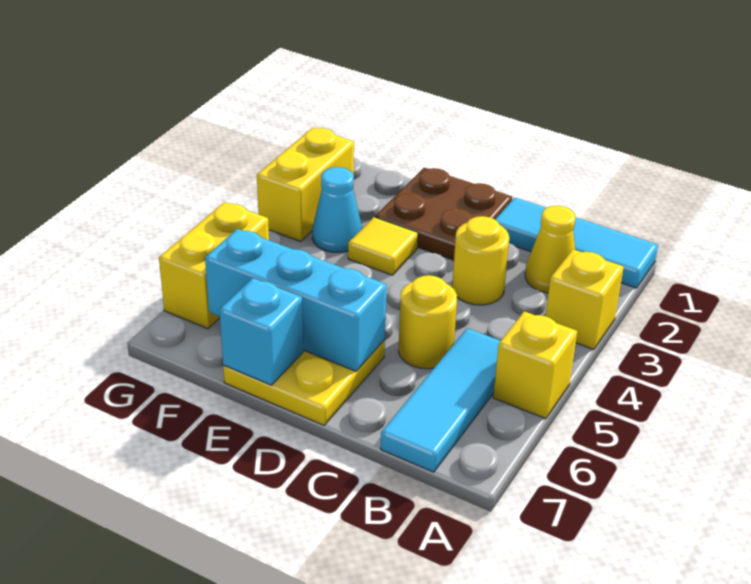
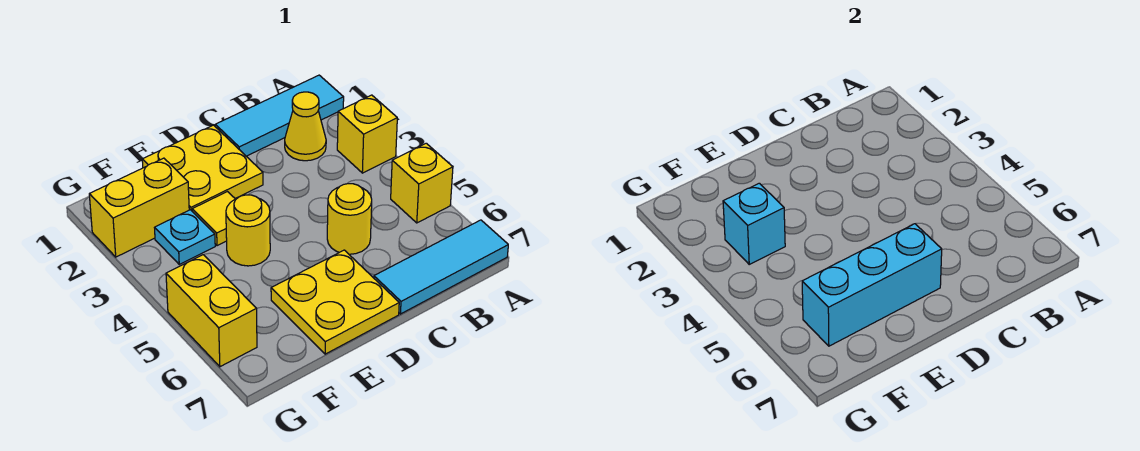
cyan tile B5:B7 level 1 -> cyan tile A7:C7 level 1
yellow round brick C3 level 1 -> yellow round brick E4 level 1
brown plate D1:E2 level 1 -> yellow plate D1:E2 level 1
cyan brick E7 level 2 -> cyan brick F3 level 2
cyan cone F3 level 1 -> cyan plate F3 level 1
yellow brick G2:G3 level 1 -> yellow brick F2:G2 level 1

